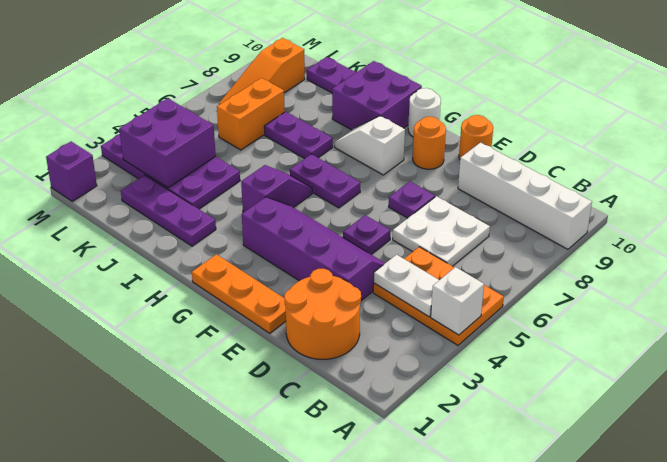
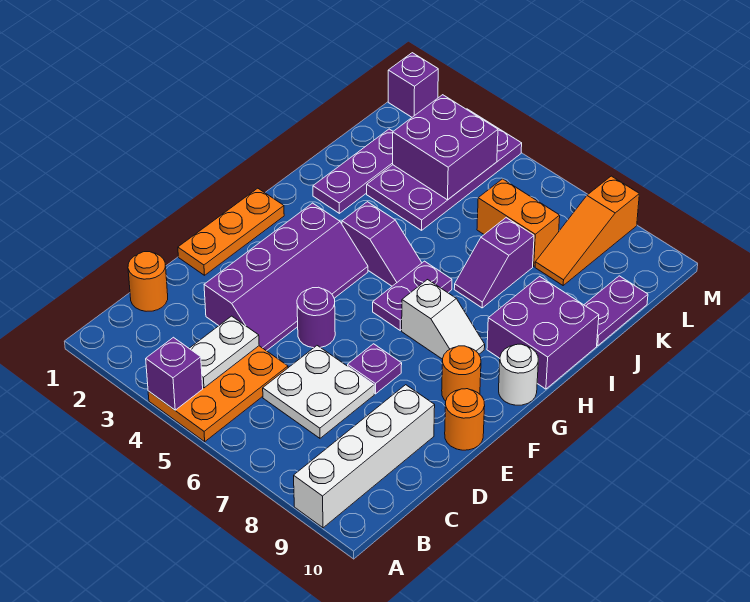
white brick A4 level 2 -> purple brick A4 level 2
orange round brick C1:D2 level 1 -> orange round brick C1 level 1
purple plate E5 level 1 -> purple round brick E5 level 1
white slope G8:H8 level 1 top G -> white slope G7:G8 level 1 top 7
purple plate I7:J7 level 1 -> purple slope I7:J7 level 1 top J
orange slope L7:L9 level 1 top 9 -> orange slope K8:M8 level 1 top M

